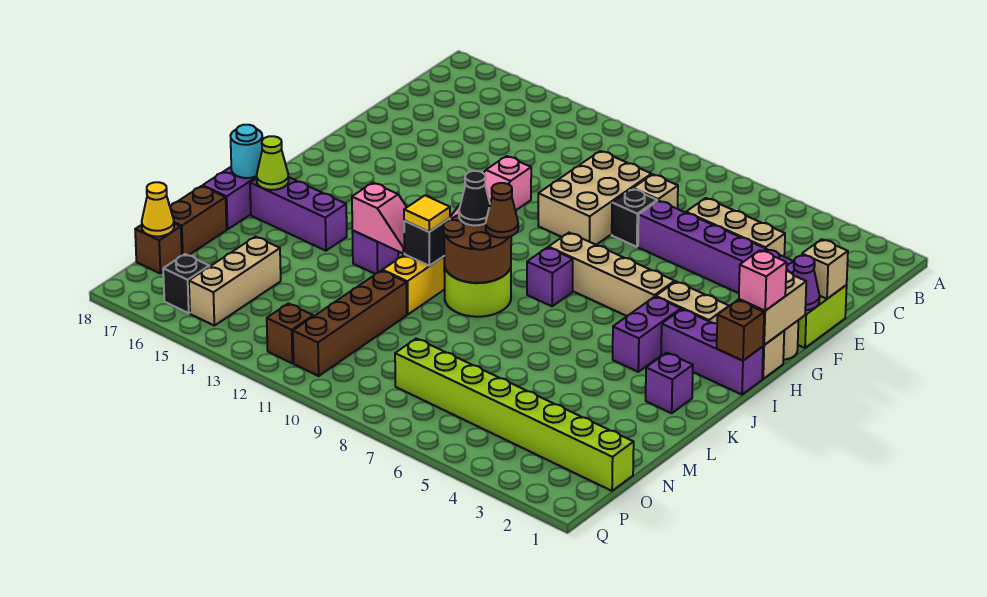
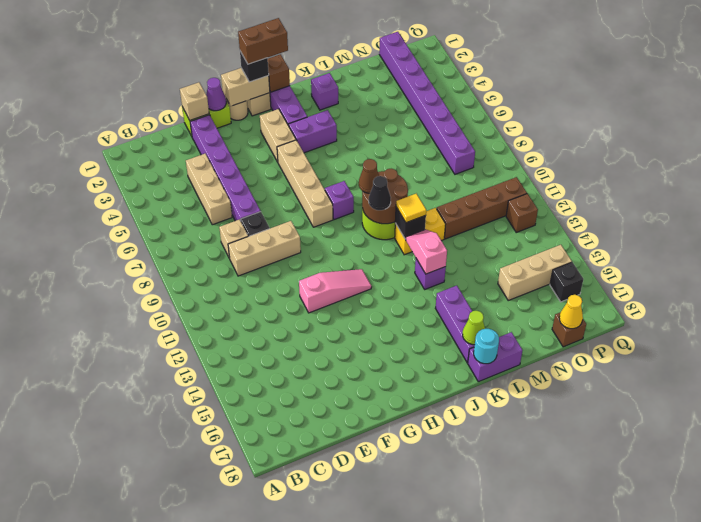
tan brick D9:F10 level 1 -> tan brick D9:F9 level 1
pink brick H1 level 3 -> black brick H1 level 3
brown brick M18:N18 level 1 -> brown brick H1:I1 level 4
lime brick O1:O8 level 1 -> purple brick O1:O8 level 1

